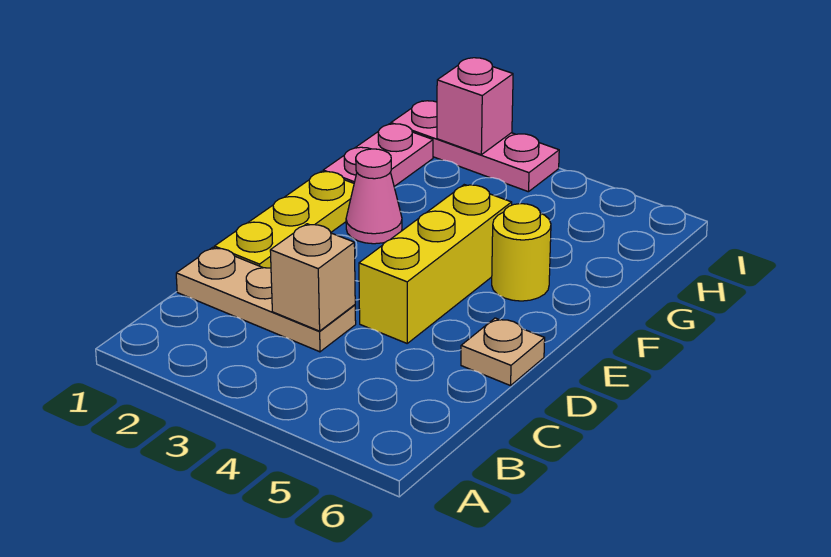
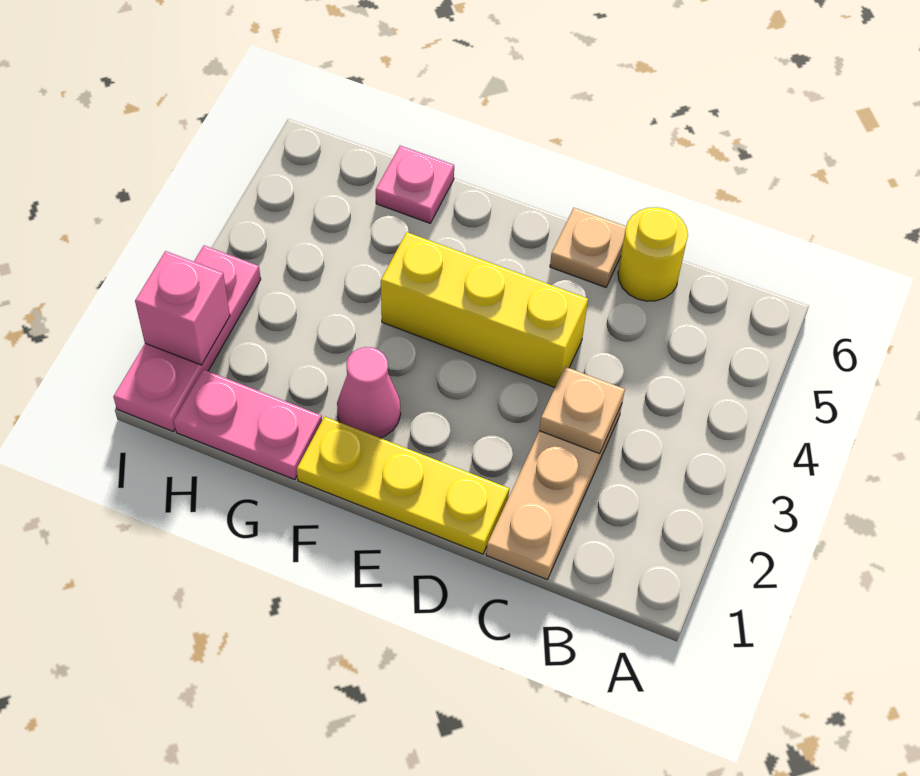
tan brick C3 level 2 -> tan plate C3 level 2
yellow round brick F5 level 1 -> yellow round brick C6 level 1
none -> pink plate G6 level 1

